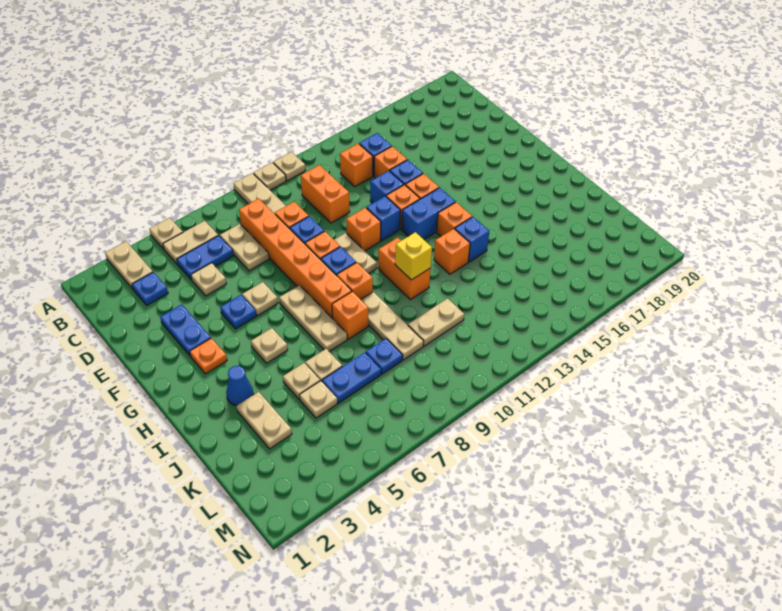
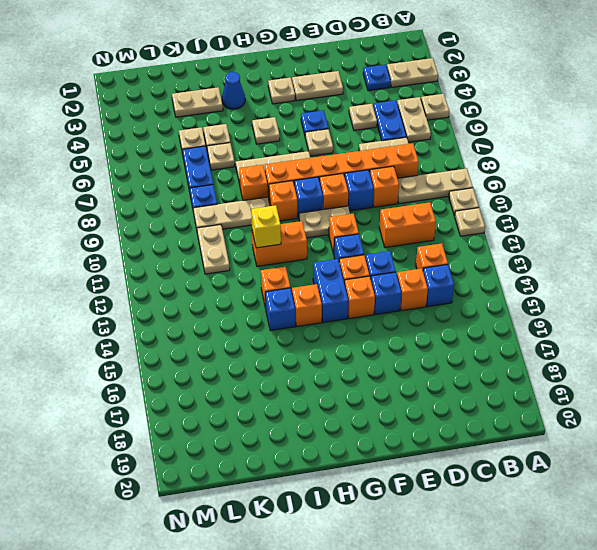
blue plate E3:F3 level 1 -> tan plate E3:F3 level 1
orange plate G3 level 1 -> tan plate G3 level 1

